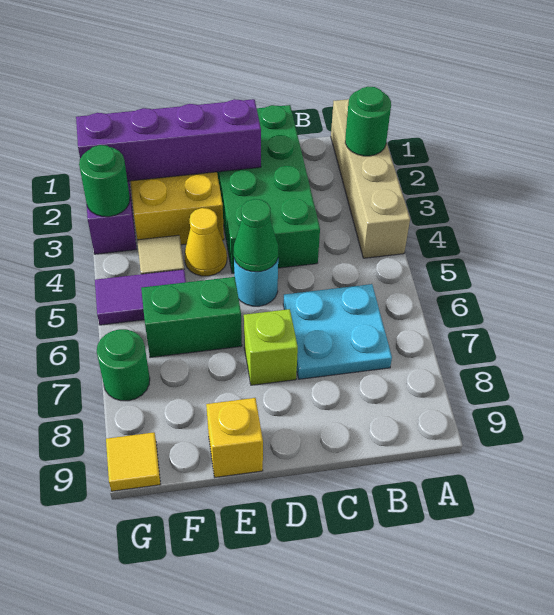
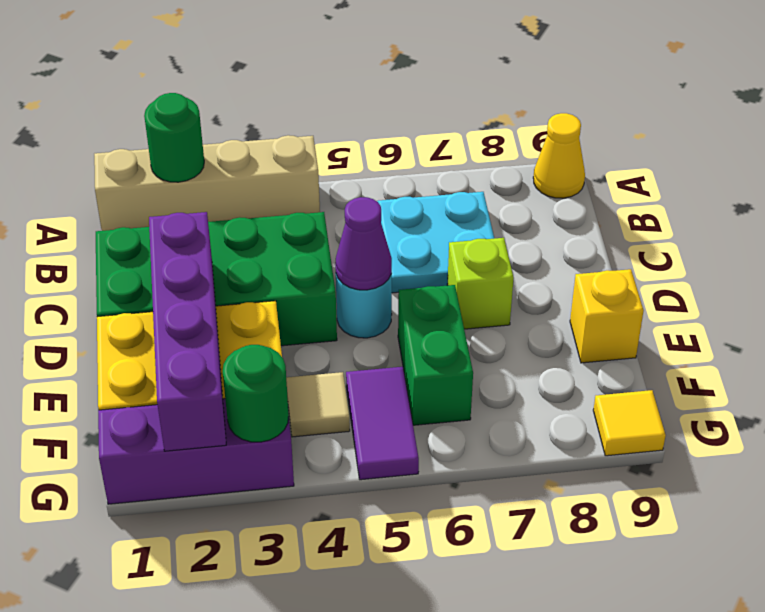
green cone D5 level 2 -> purple cone D5 level 2
yellow cone E4 level 1 -> yellow cone A9 level 1
green round brick G7 level 1 -> none

